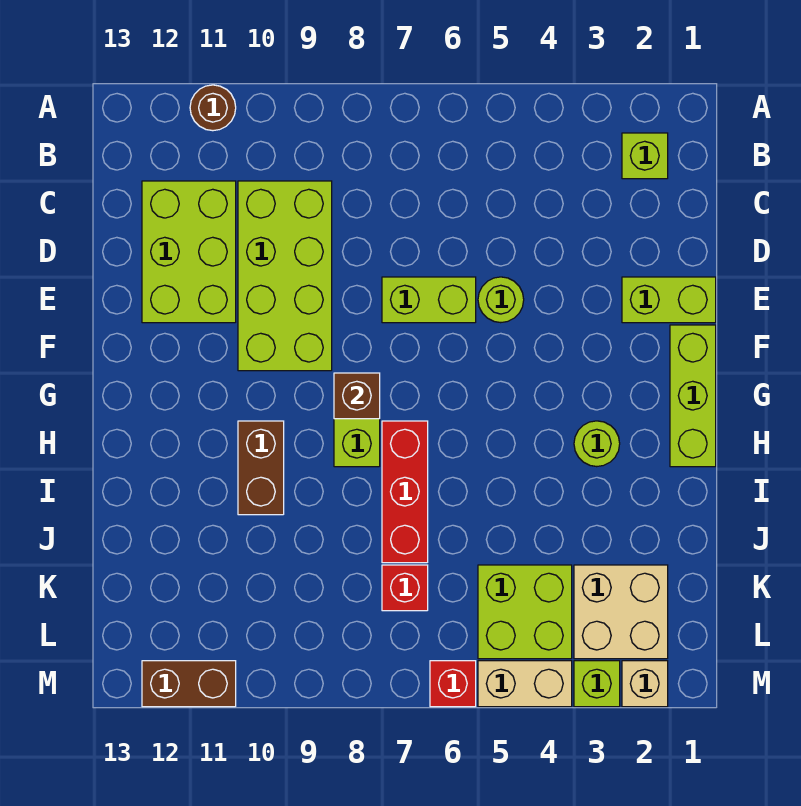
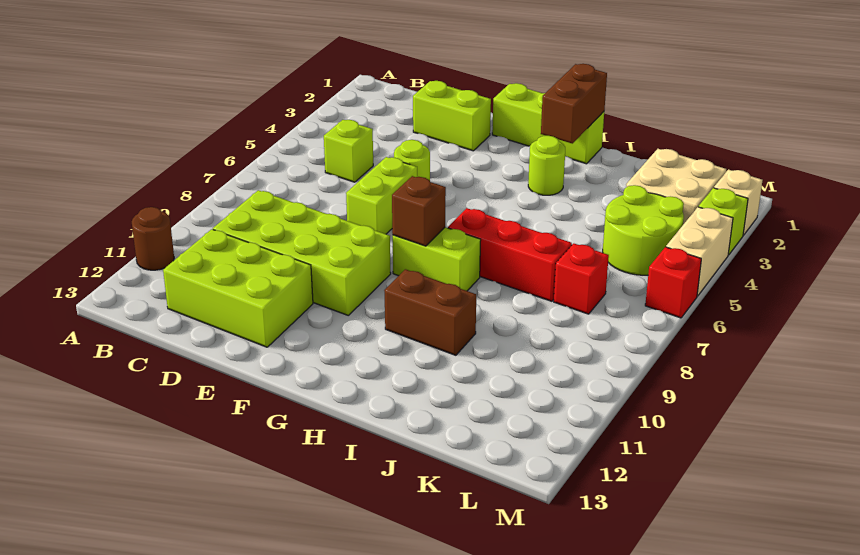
lime brick B2 level 1 -> lime brick C5 level 1
lime brick E1:E2 level 1 -> lime brick D2:E2 level 1
lime brick K4:L5 level 1 -> lime round brick K4:L5 level 1
brown brick M11:M12 level 1 -> brown brick H1:H2 level 2

